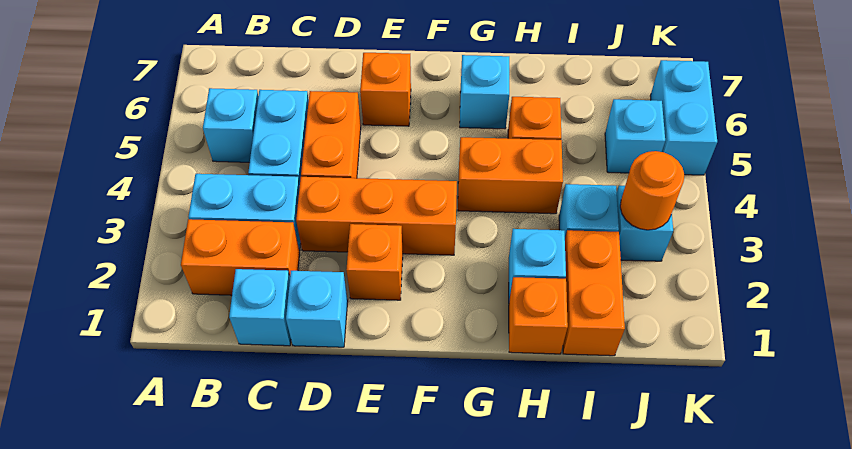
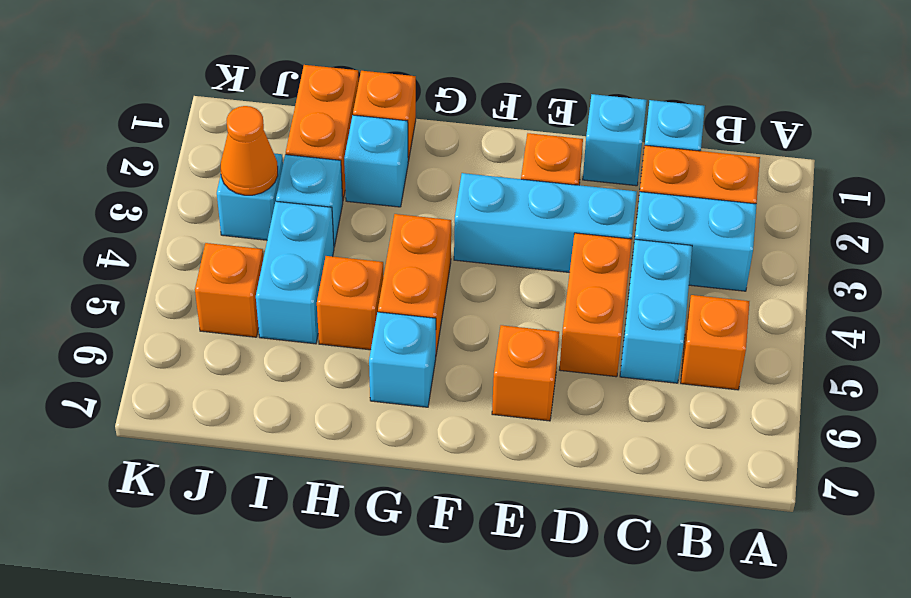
cyan brick B5 level 1 -> orange brick B5 level 1
orange brick D3:F3 level 1 -> cyan brick D3:F3 level 1
orange brick G4:H4 level 1 -> orange brick G4:G5 level 1
orange round brick J3 level 2 -> orange cone J3 level 2
cyan brick J5 level 1 -> orange brick J5 level 1
cyan brick K5:K6 level 1 -> cyan brick I4:I5 level 1

